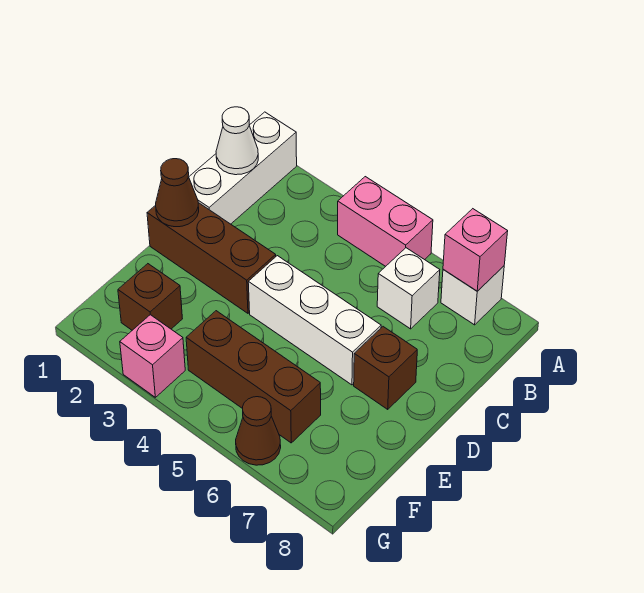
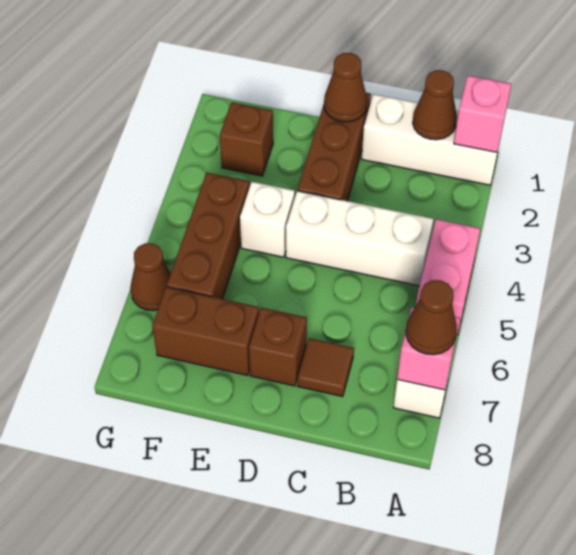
none -> brown cone A7 level 3
white cone B1 level 2 -> brown cone B1 level 2
white brick B6 level 1 -> white brick E4 level 1
none -> brown tile C7 level 1
white brick D4:D6 level 1 -> white brick B4:D4 level 1
none -> brown brick E7:F7 level 1
pink brick G3 level 1 -> pink brick A1 level 2

